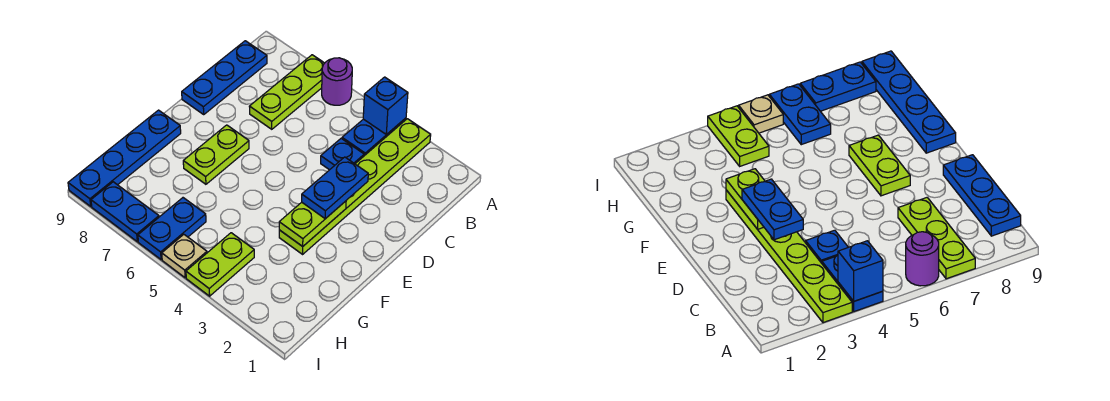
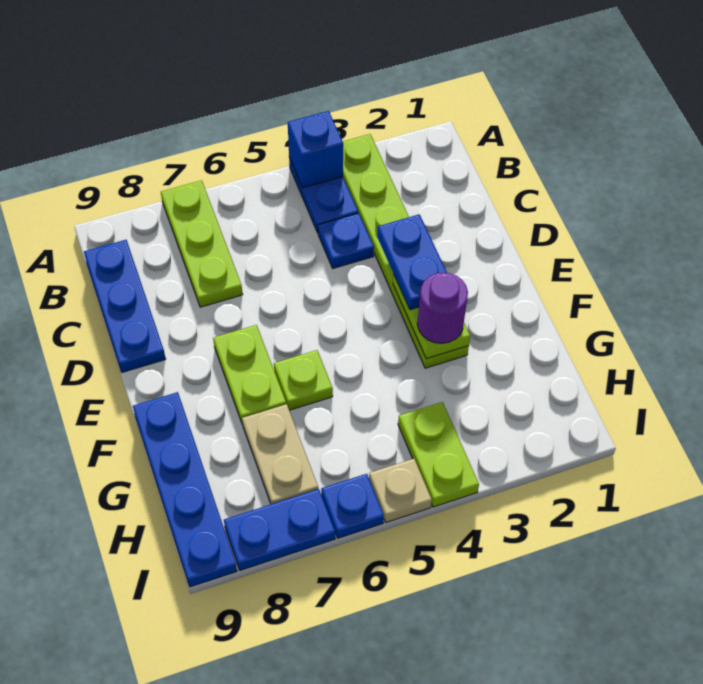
purple round brick A6 level 1 -> purple round brick F3 level 3
none -> lime plate F6 level 1
none -> tan plate G7:H7 level 1
blue plate H6:I6 level 1 -> blue plate I6 level 1

